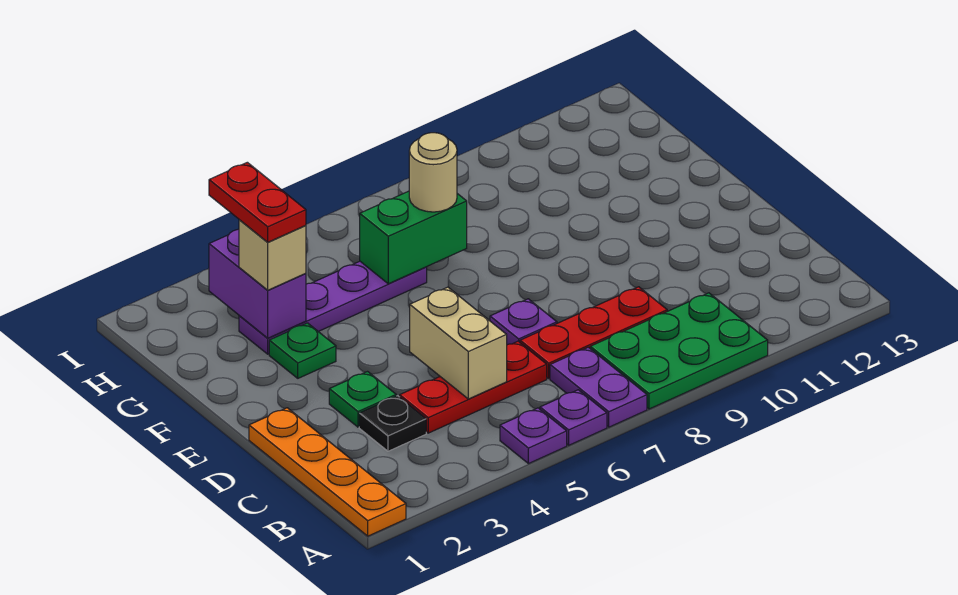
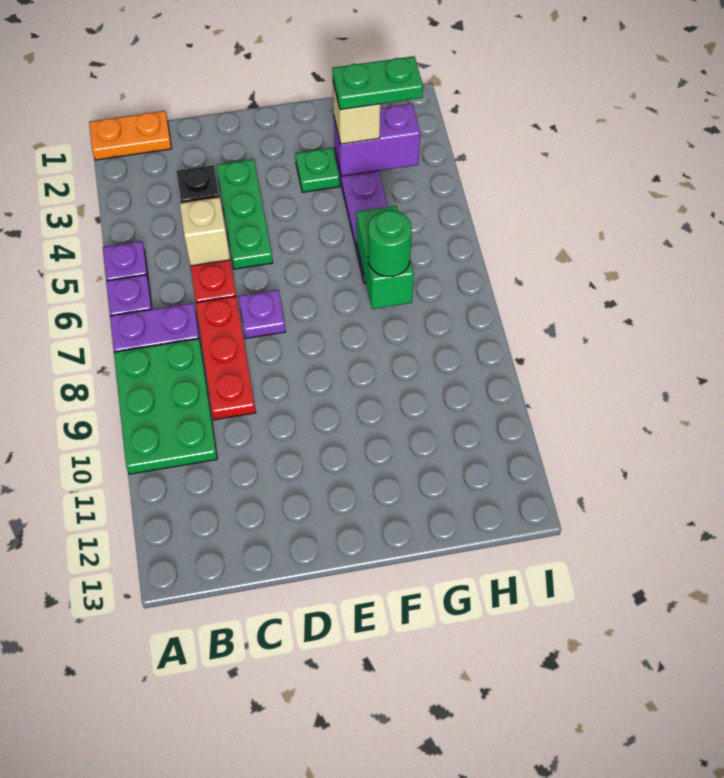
orange plate A1:D1 level 1 -> orange plate A1:B1 level 1
tan brick C5:D5 level 2 -> tan brick C5 level 2
green plate D3 level 1 -> green plate D3:D5 level 1
red plate G3:H3 level 4 -> green plate G3:H3 level 4
tan round brick G7 level 3 -> green round brick G7 level 3

